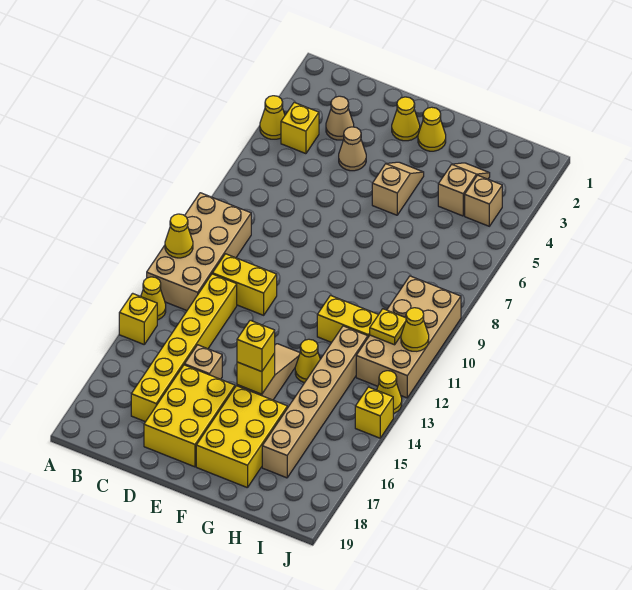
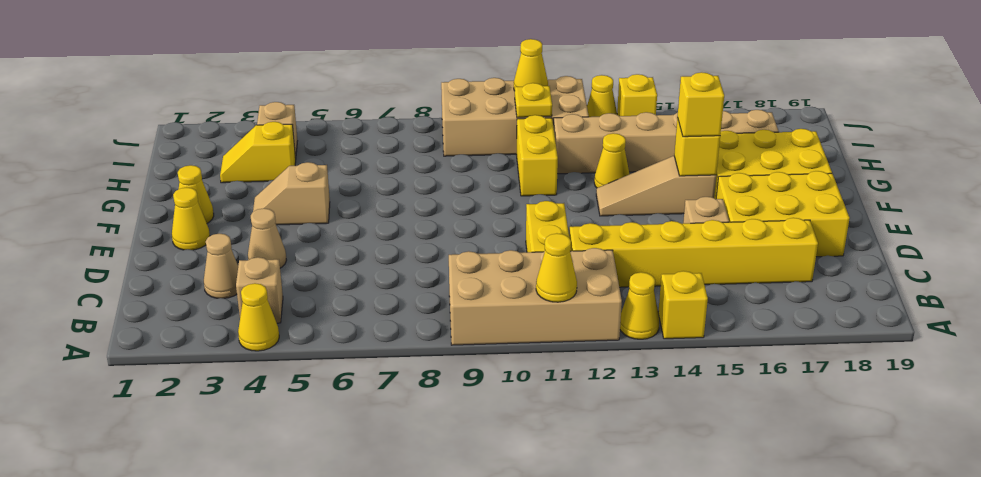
yellow brick B4 level 1 -> tan brick B4 level 1
tan slope H3:H4 level 1 top 4 -> yellow slope H3:H4 level 1 top 4

